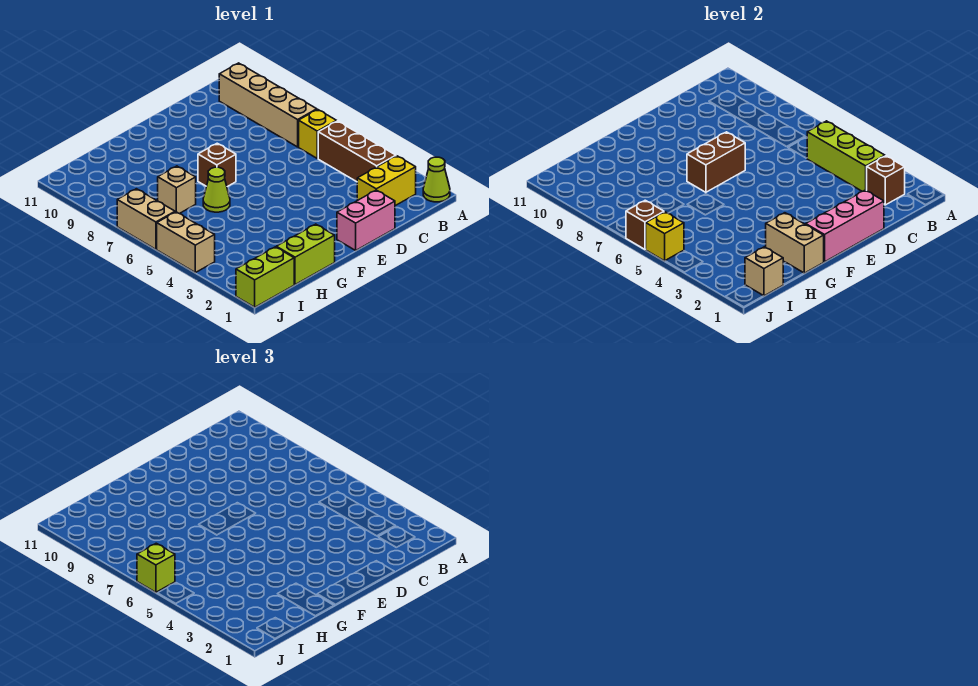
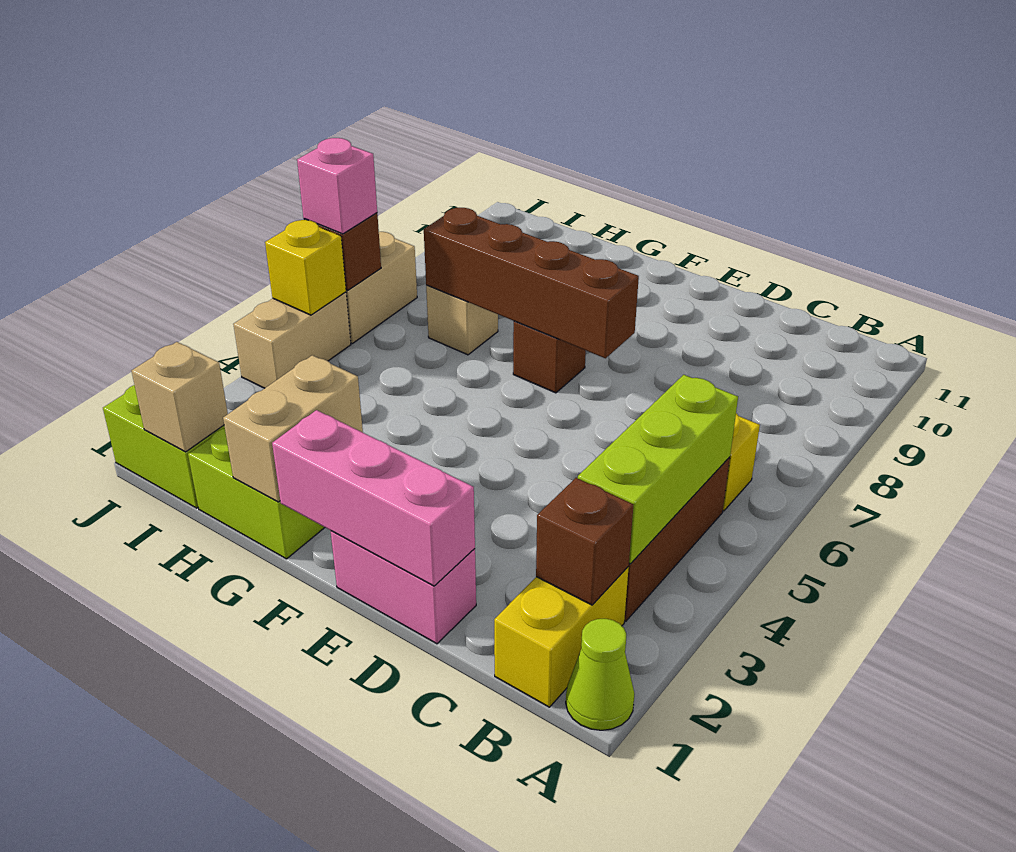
yellow brick B2:C2 level 1 -> yellow brick B1:B2 level 1
tan brick B7:B10 level 1 -> none
brown brick E7:F7 level 2 -> brown brick E7:H7 level 2
lime cone G6 level 1 -> none
lime brick J6 level 3 -> pink brick J6 level 3

